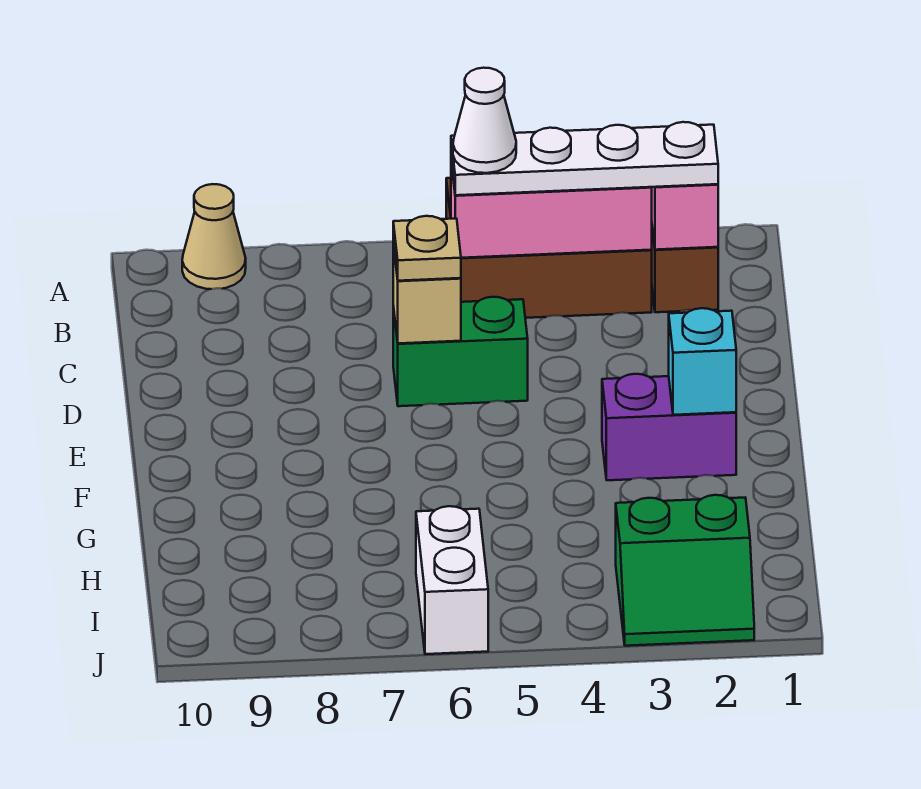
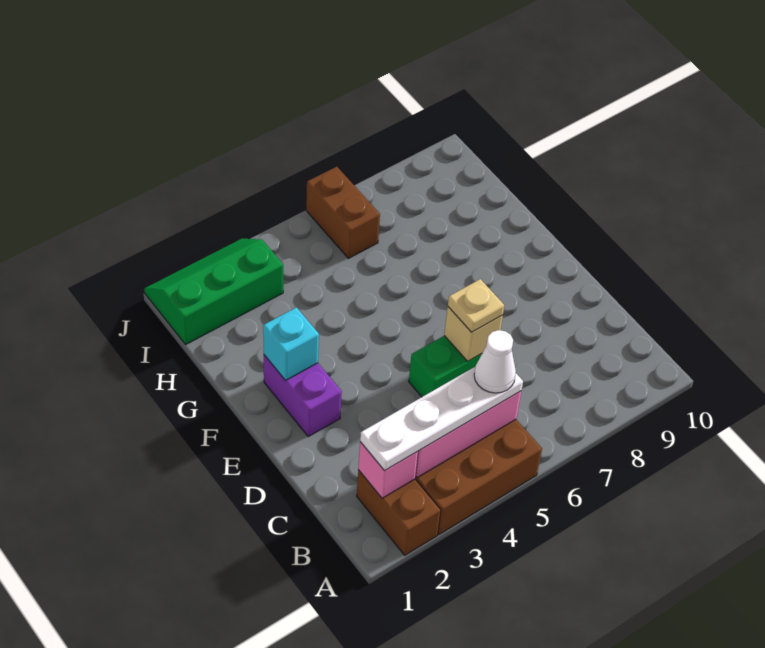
tan cone A9 level 1 -> none
purple brick F2:F3 level 1 -> purple brick E2:F2 level 1
green slope I2:J3 level 1 top I -> green slope I1:J3 level 1 top I
white brick I6:J6 level 1 -> brown brick I6:J6 level 1

